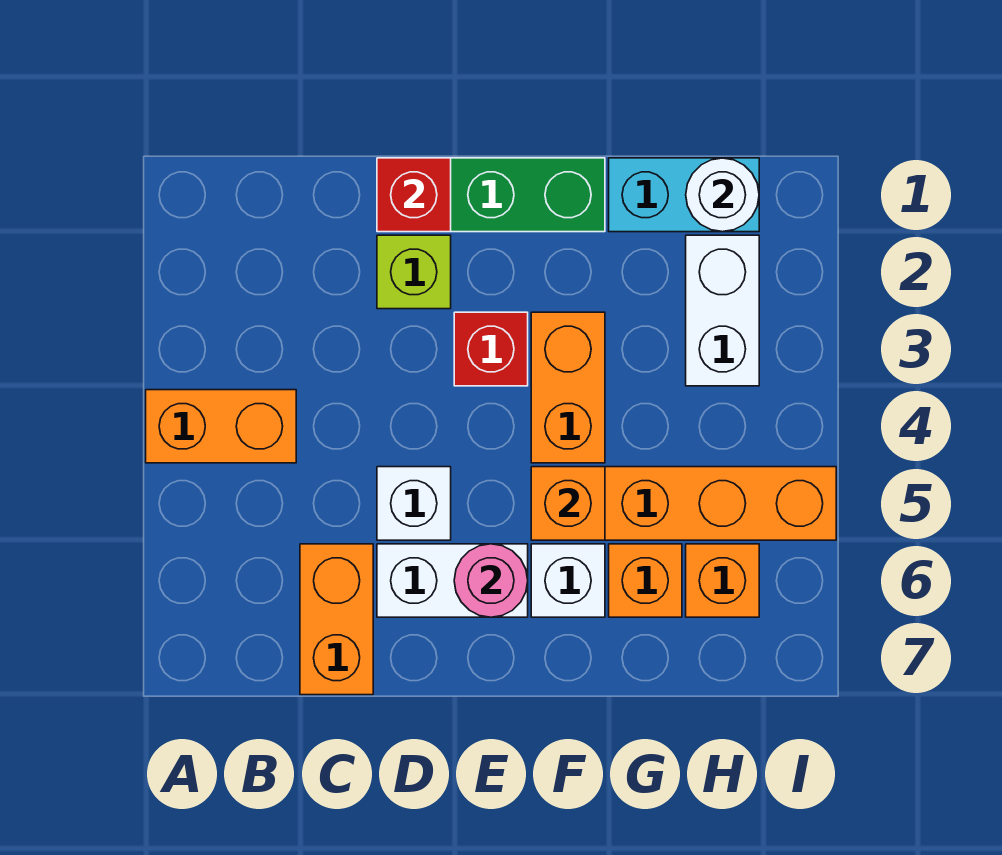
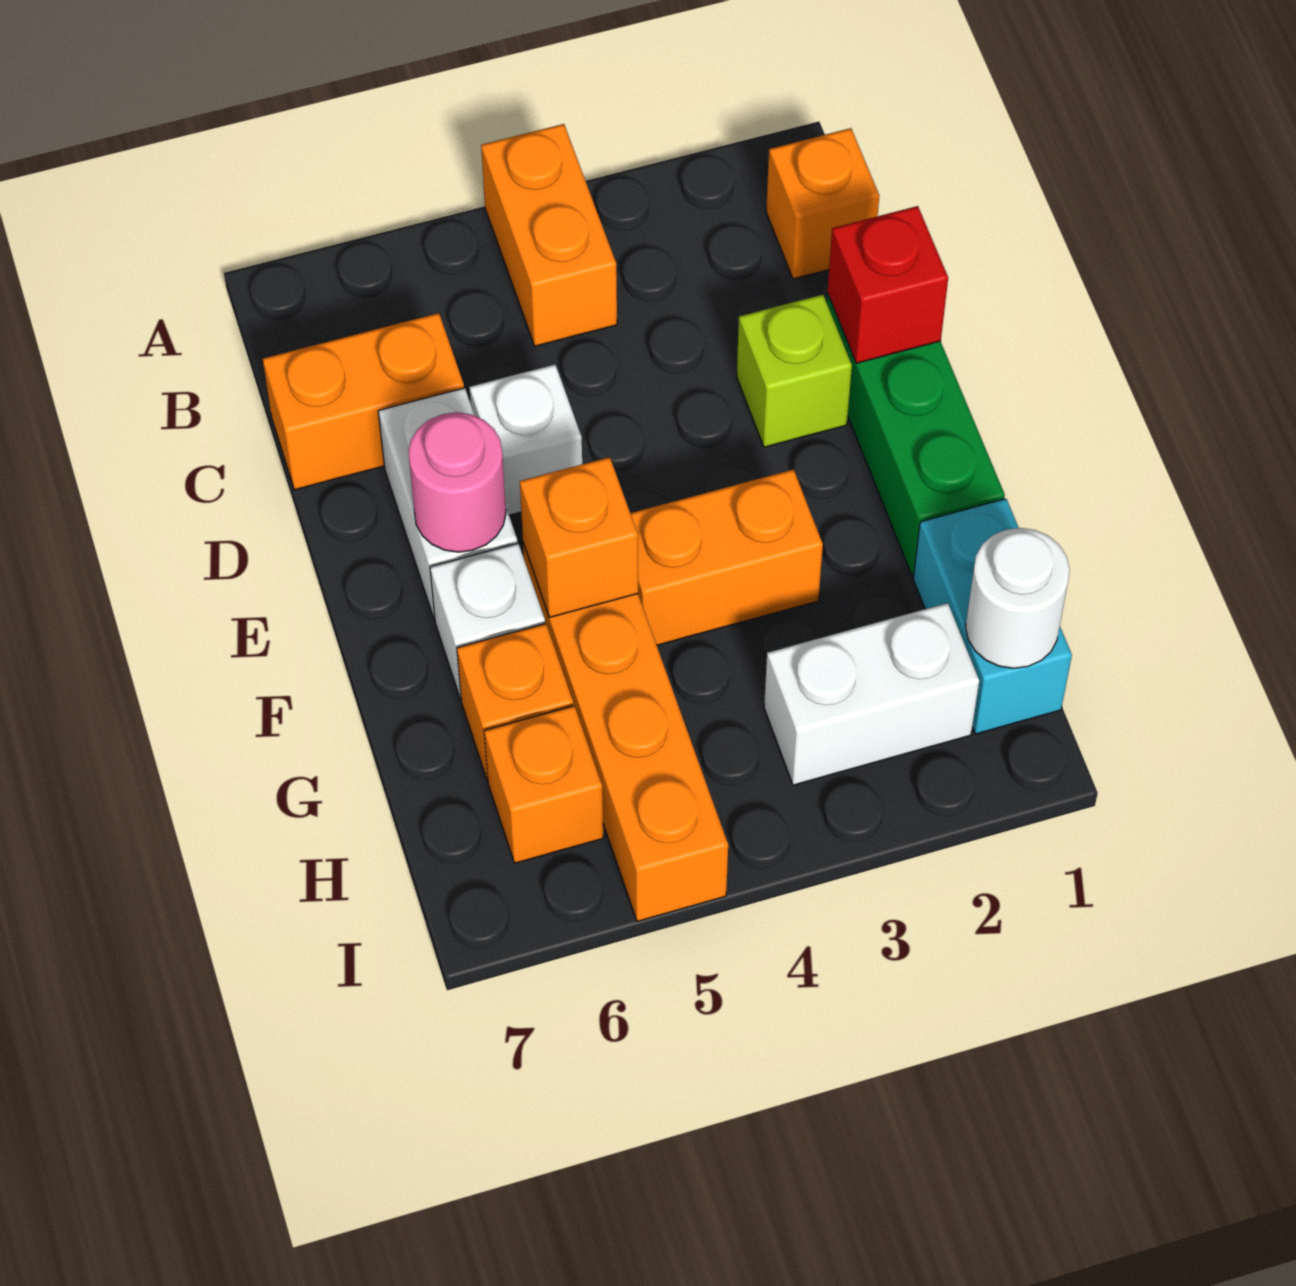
none -> orange brick B1 level 1
red brick E3 level 1 -> none

